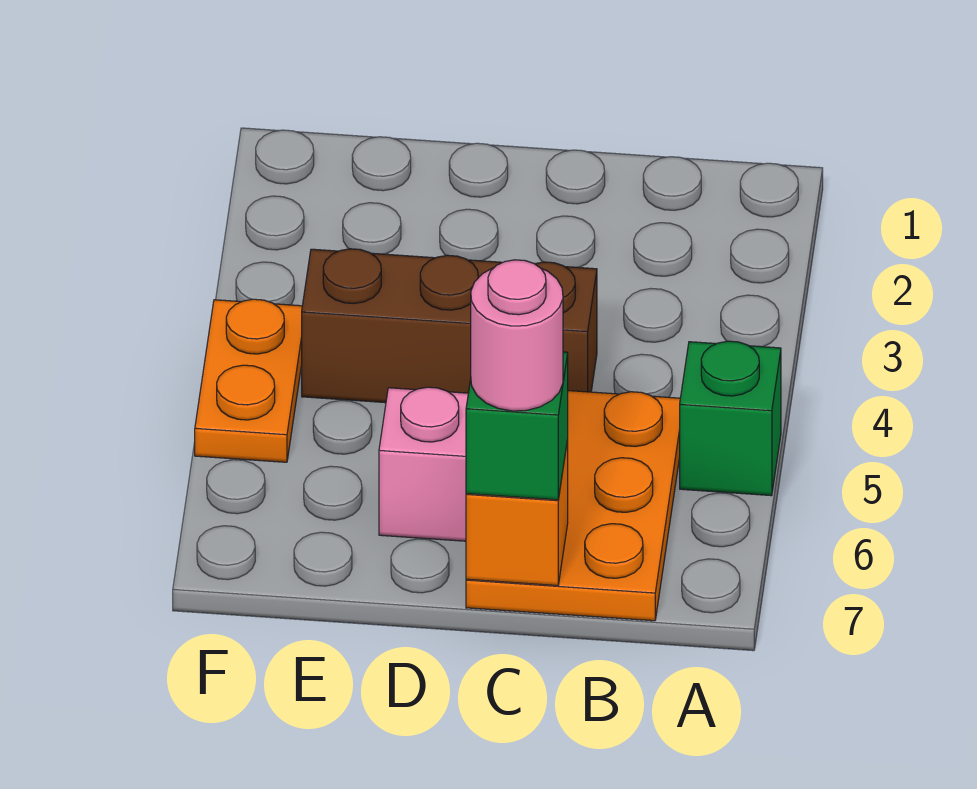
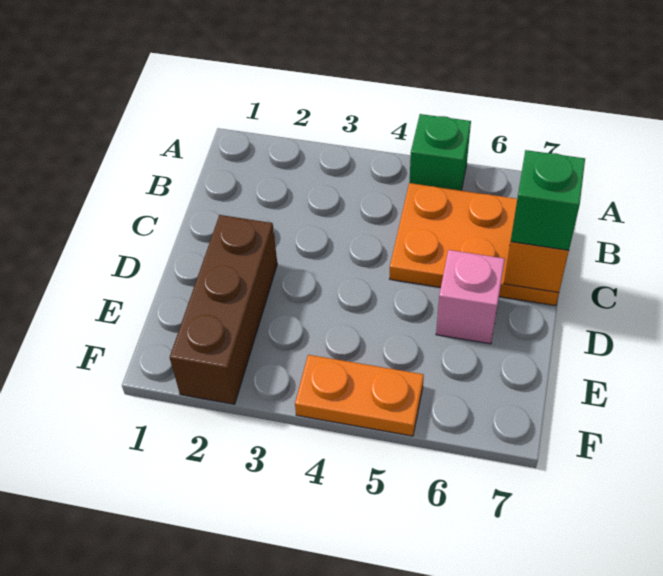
brown brick C4:E4 level 1 -> brown brick D2:F2 level 1
pink round brick C7 level 4 -> none

